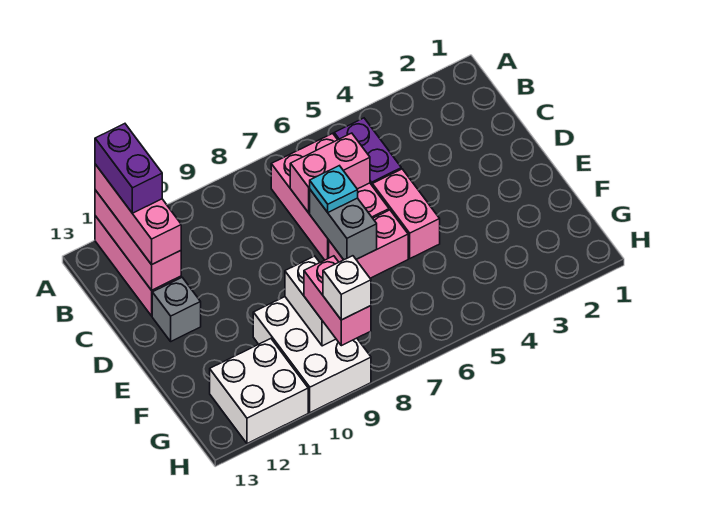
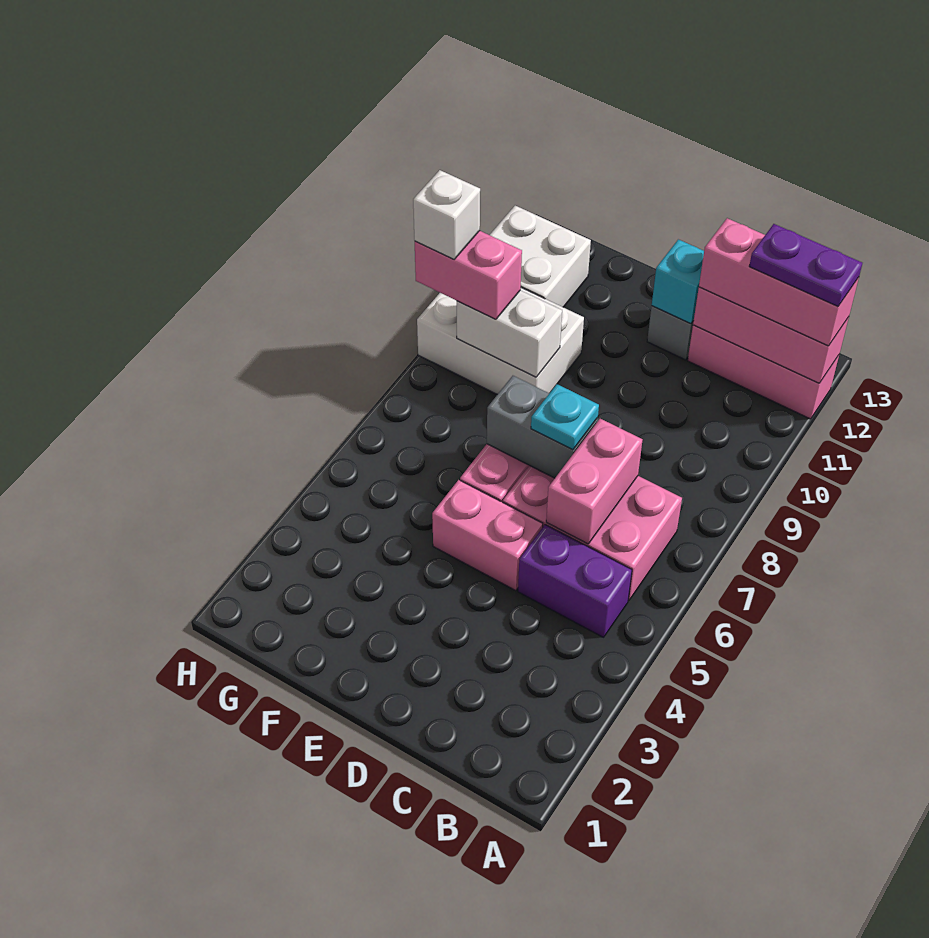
purple brick A12:B12 level 4 -> purple plate A12:B12 level 4
none -> cyan brick D12 level 2

